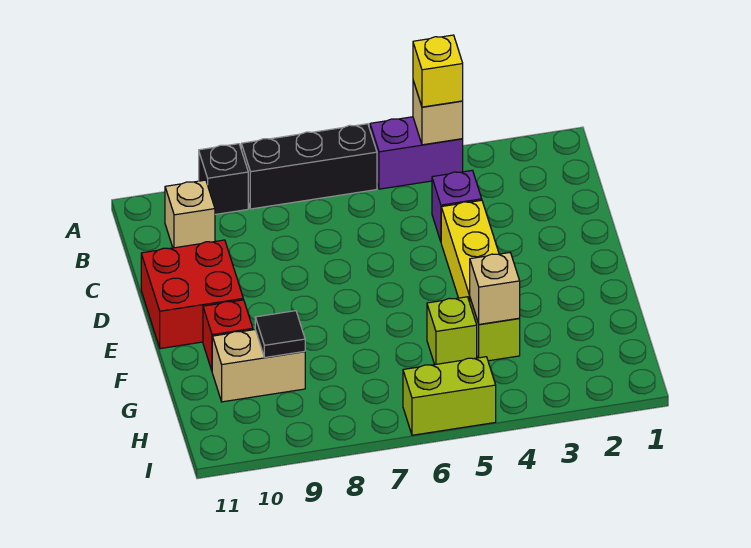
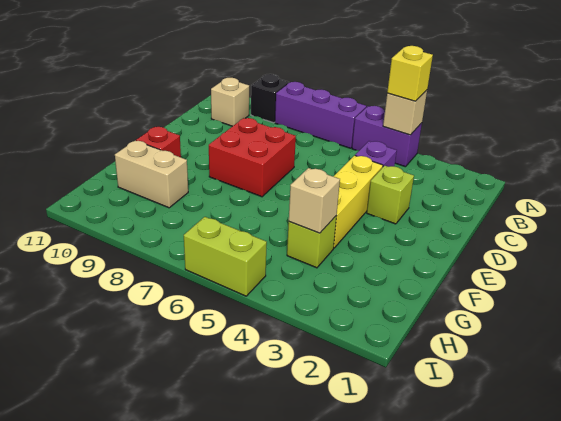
black brick A6:A8 level 1 -> purple brick A6:A8 level 1
red brick D10:E11 level 1 -> red brick D7:E8 level 1
lime brick G5 level 1 -> lime brick D3 level 1
black tile G9 level 2 -> none

